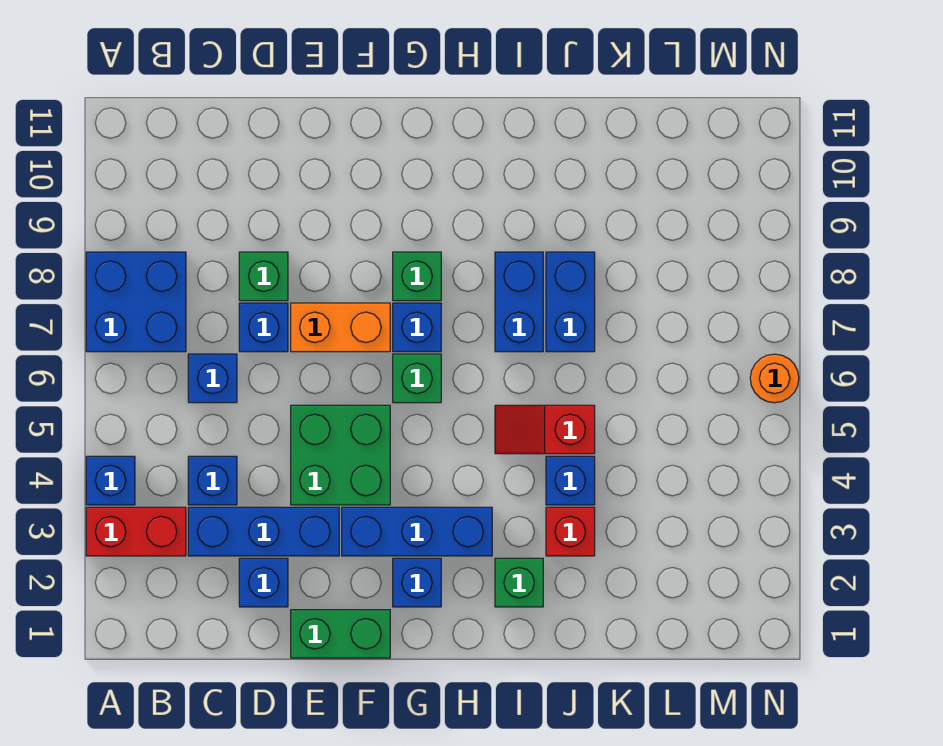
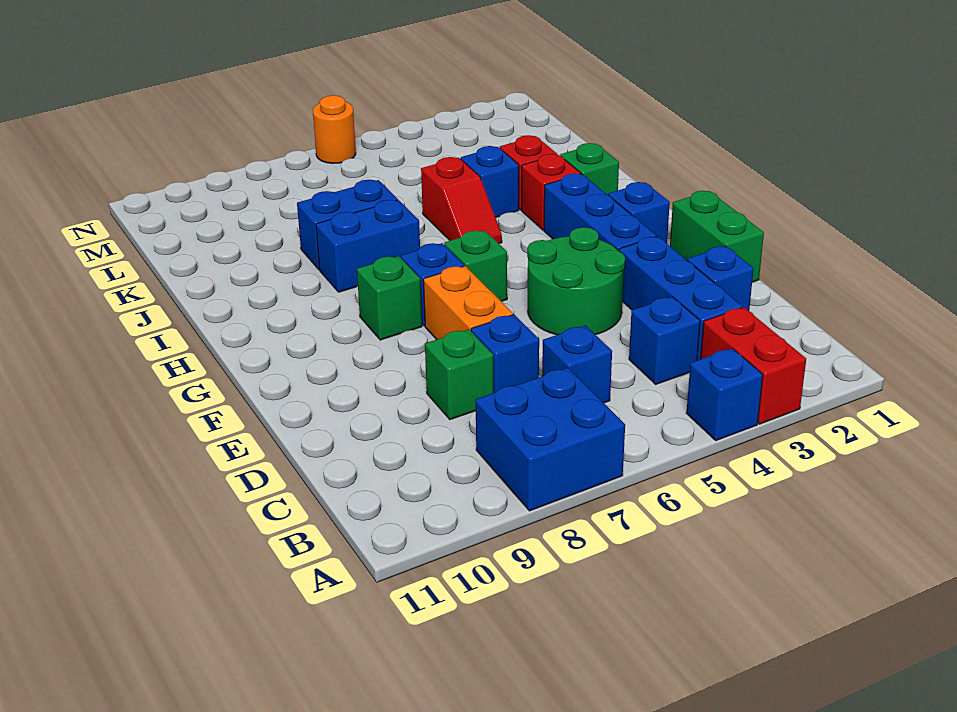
green brick E4:F5 level 1 -> green round brick E4:F5 level 1
none -> red brick I3 level 1

